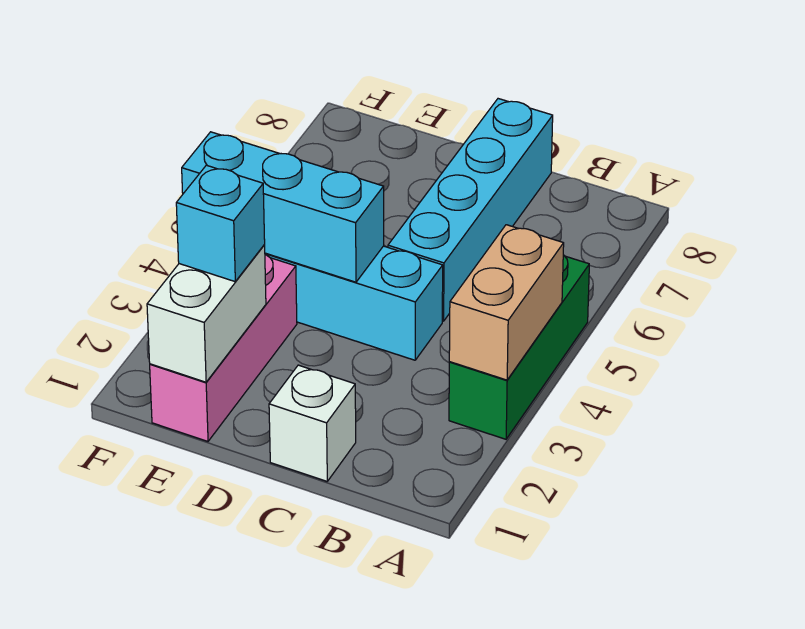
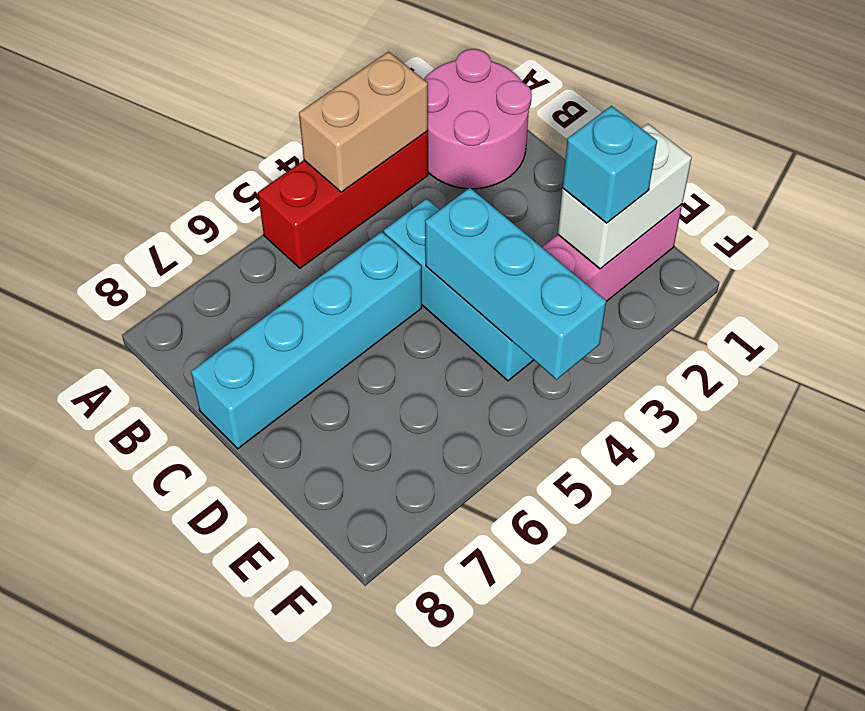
none -> pink round brick A1:B2 level 1
green brick A3:A5 level 1 -> red brick A3:A5 level 1
white brick C1 level 1 -> none

